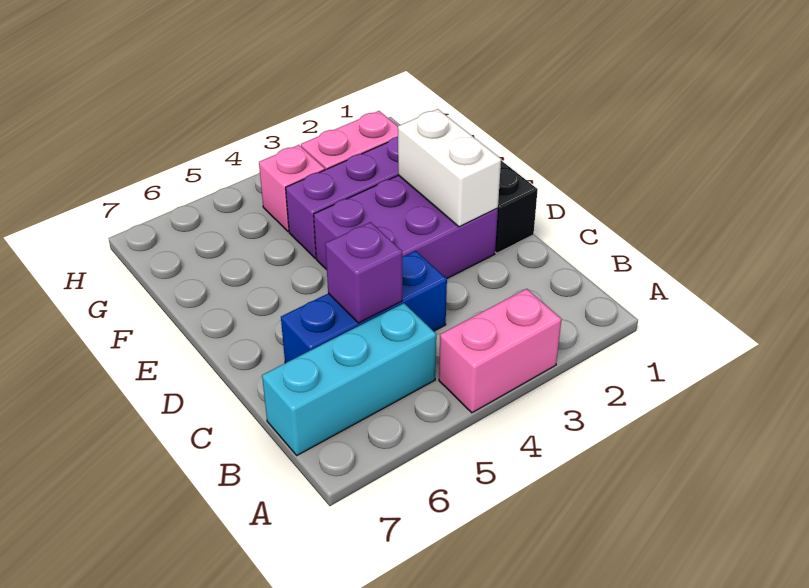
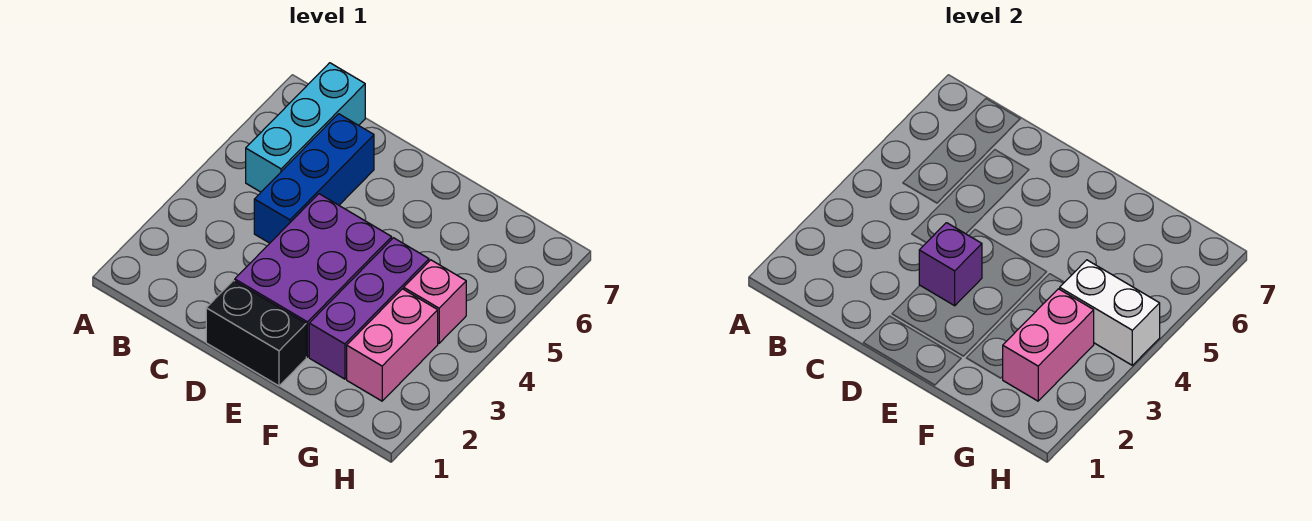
pink brick A3:A4 level 1 -> pink brick G2:G3 level 2
purple brick C5 level 2 -> purple brick D3 level 2
white brick D2:E2 level 2 -> white brick G4:H4 level 2

